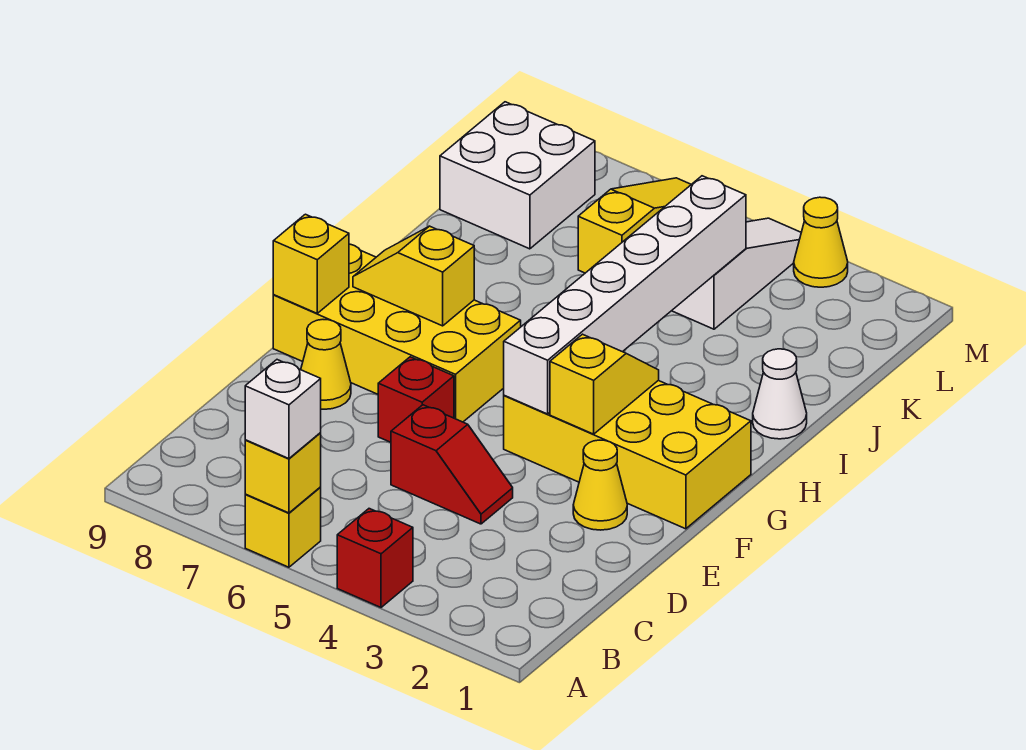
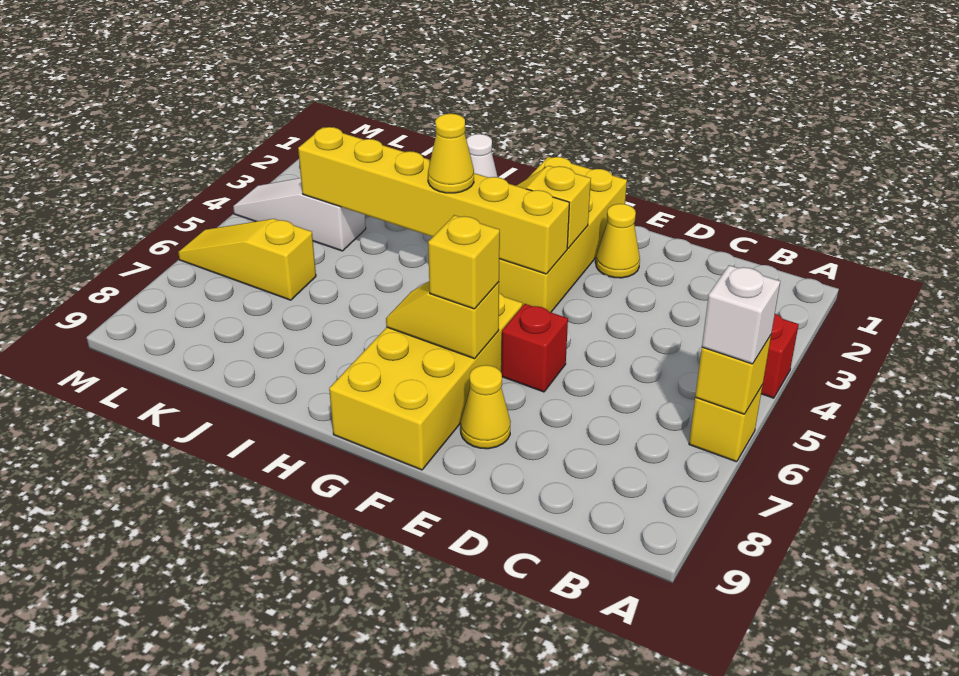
red slope D4:D5 level 1 top 5 -> none
white brick F4:K4 level 2 -> yellow brick F4:K4 level 2
yellow brick F9 level 2 -> yellow brick F7 level 3
yellow slope G7:G8 level 2 top 7 -> yellow slope F7:G7 level 2 top F
white brick K8:L9 level 1 -> none
yellow cone M3 level 1 -> yellow cone H4 level 3

